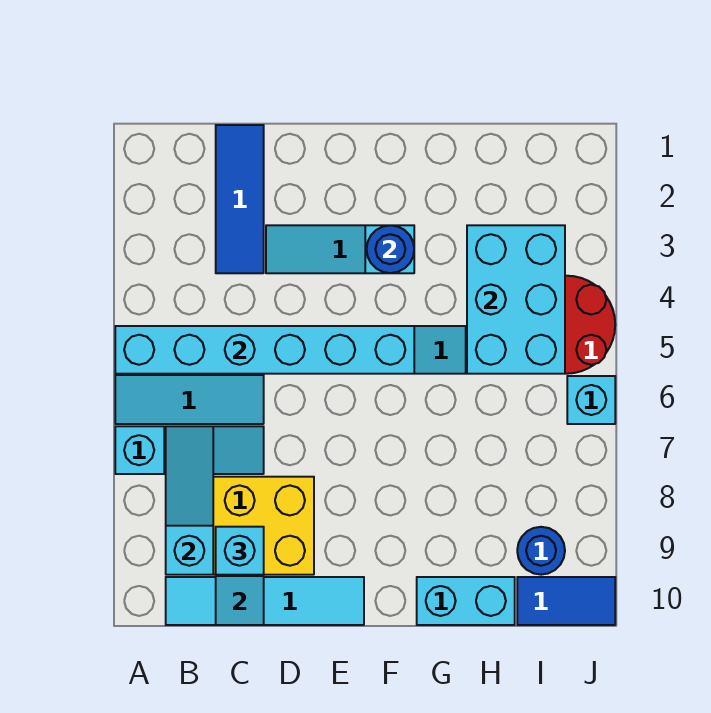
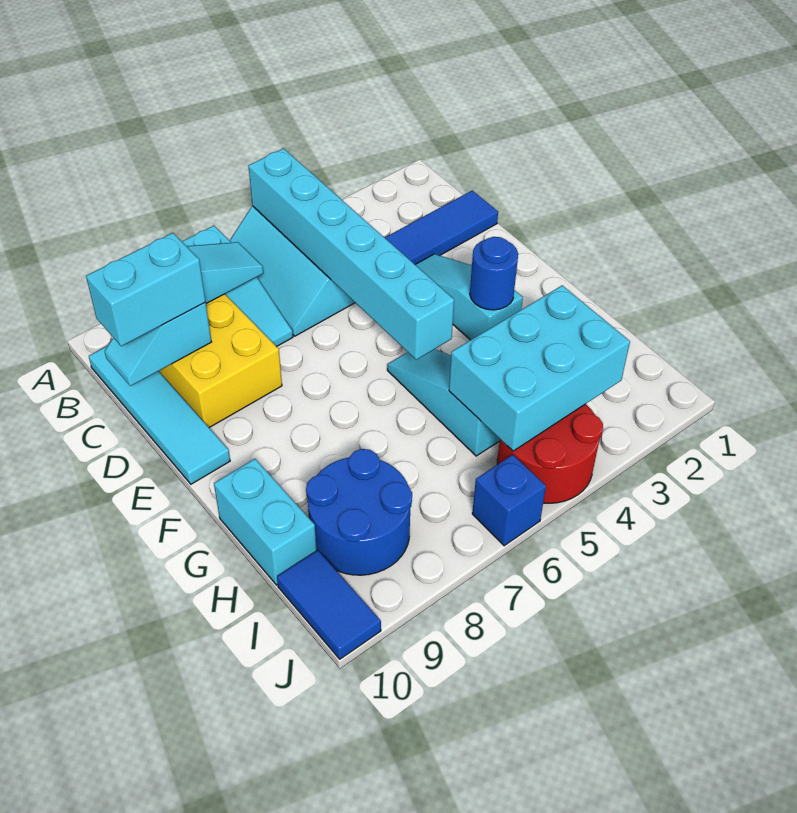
cyan brick C9 level 3 -> cyan brick C9:C10 level 3
blue round brick I9 level 1 -> blue round brick H8:I9 level 1
cyan brick J6 level 1 -> blue brick J6 level 1

